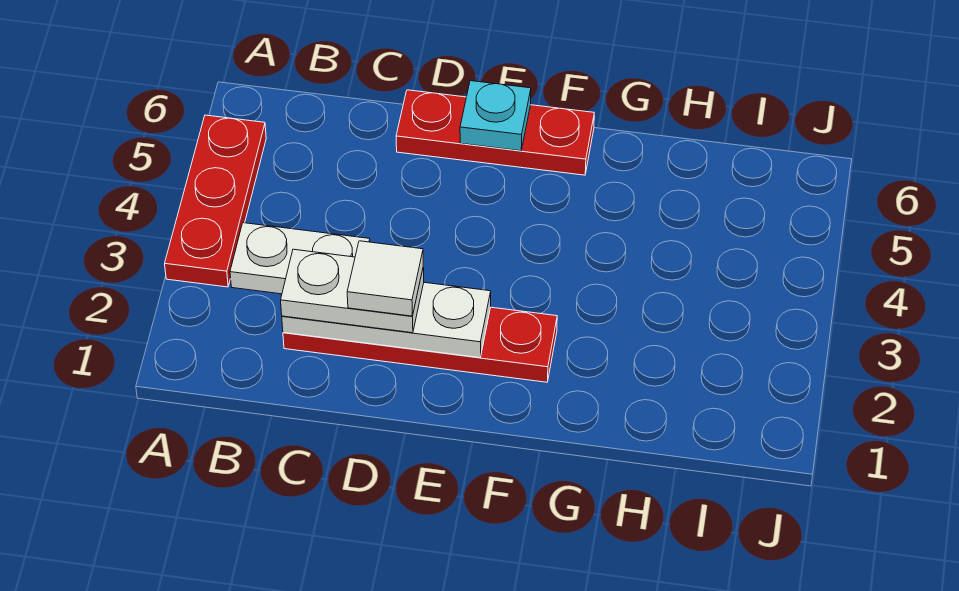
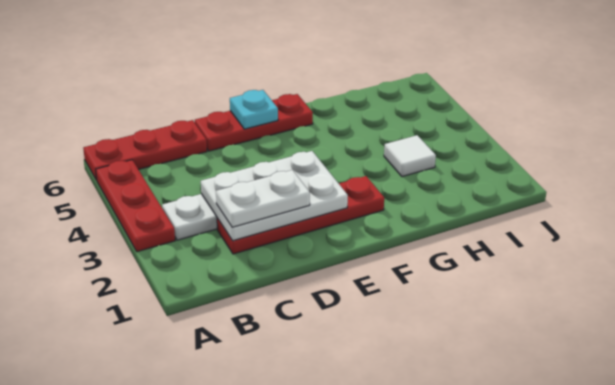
none -> red plate A6:C6 level 1
white plate C2:E2 level 2 -> white plate C2:E3 level 2
white tile D2 level 4 -> white tile H3 level 1

